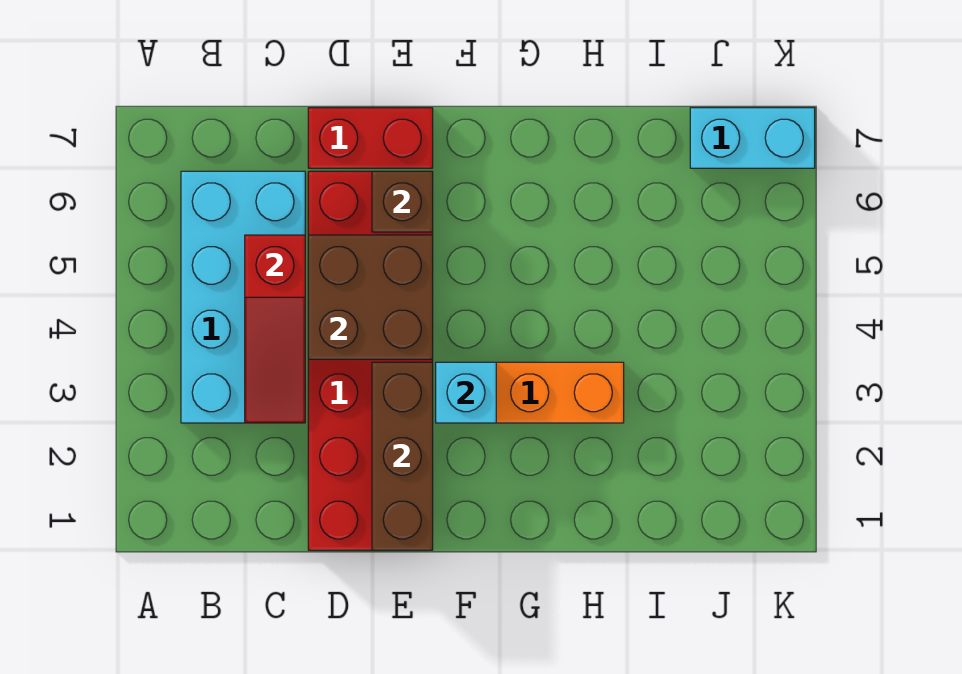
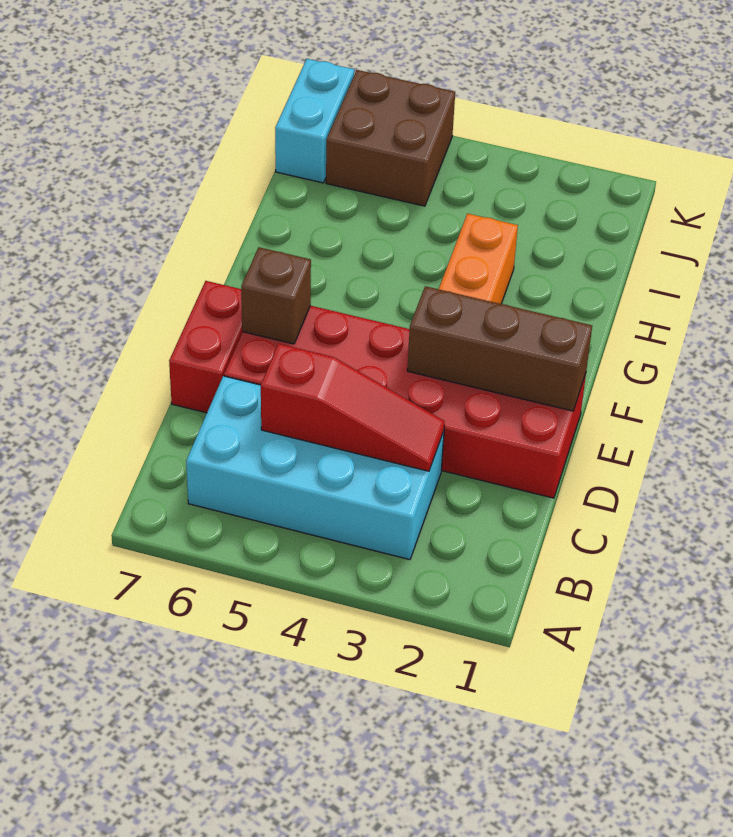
brown brick D4:E5 level 2 -> brown brick J5:K6 level 1
cyan brick F3 level 2 -> none

